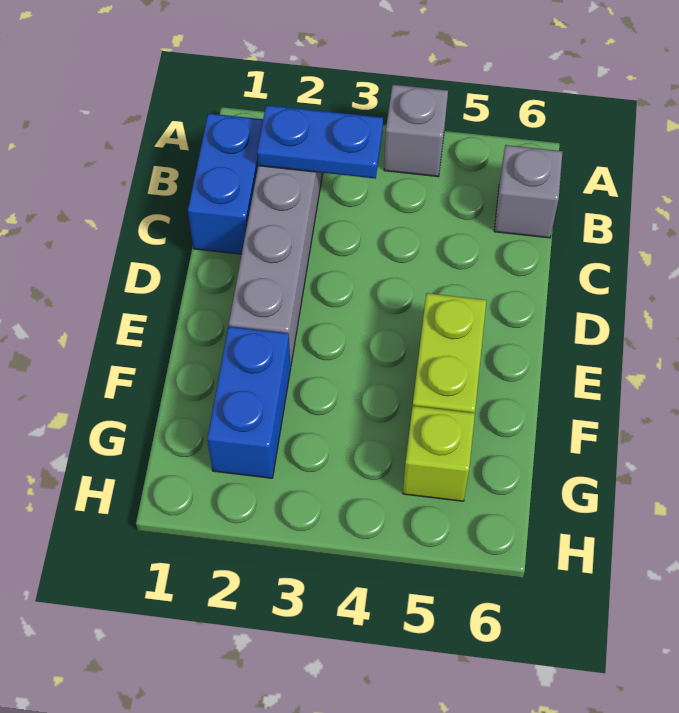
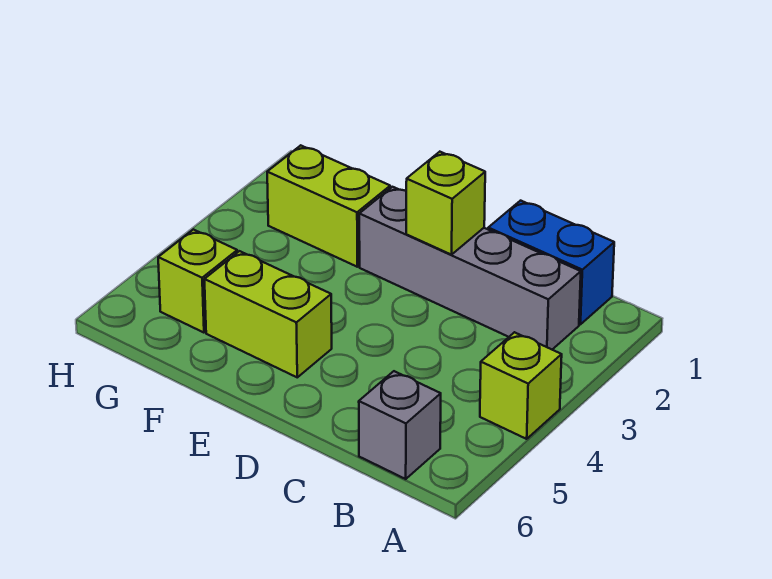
grey brick A4 level 1 -> lime brick A4 level 1
blue plate B2:B3 level 2 -> none
none -> lime brick D2 level 2
blue brick F2:G2 level 1 -> lime brick F2:G2 level 1

